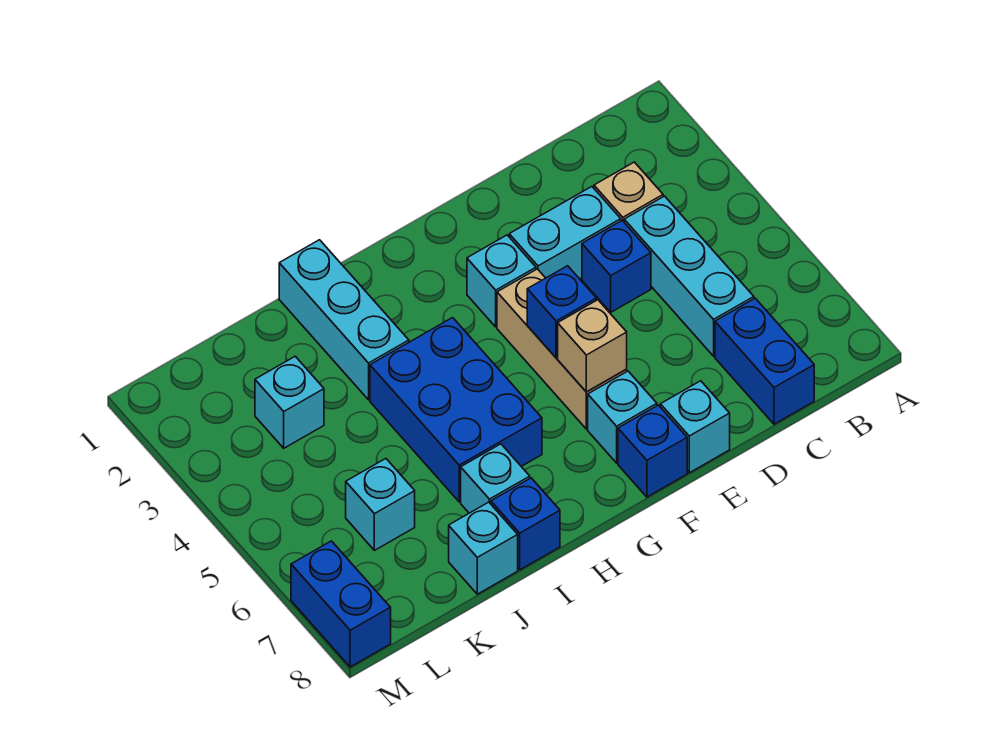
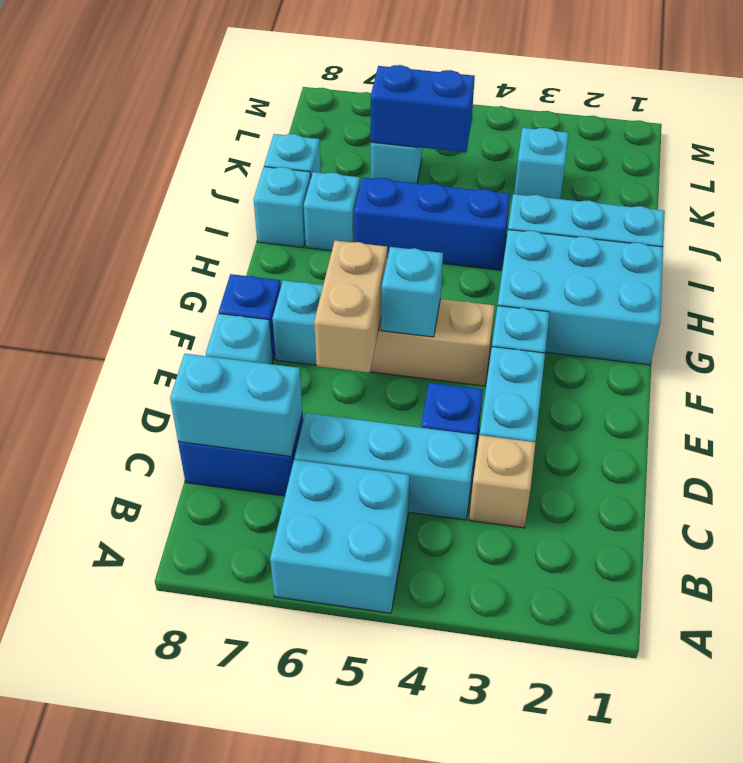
none -> cyan brick A5:B6 level 1
none -> cyan brick C7:C8 level 2
blue brick F5 level 2 -> cyan brick F5 level 2
tan brick F6 level 2 -> tan brick E6:F6 level 2
none -> cyan brick G1:H3 level 1
blue brick H4:I6 level 1 -> blue brick I4:I6 level 1
blue brick I8 level 1 -> cyan brick I8 level 1
blue brick M7:M8 level 1 -> blue brick K5:K6 level 2

